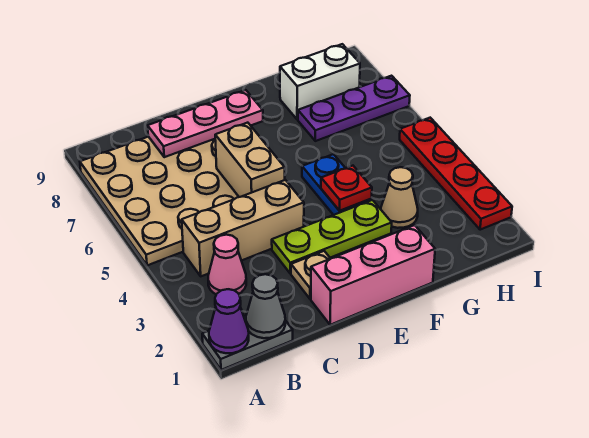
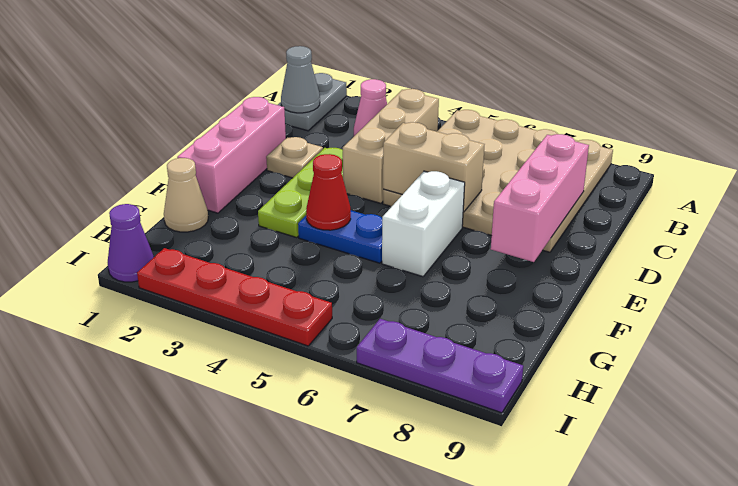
purple cone A1 level 2 -> purple cone I1 level 1
pink plate C8:E8 level 2 -> pink brick C8:E8 level 2
red plate F4 level 2 -> red cone F4 level 2
tan cone G3 level 1 -> tan cone G1 level 1
purple plate G7:I7 level 1 -> purple plate I7:I9 level 1
white brick G8:H8 level 1 -> white brick E6:F6 level 1

